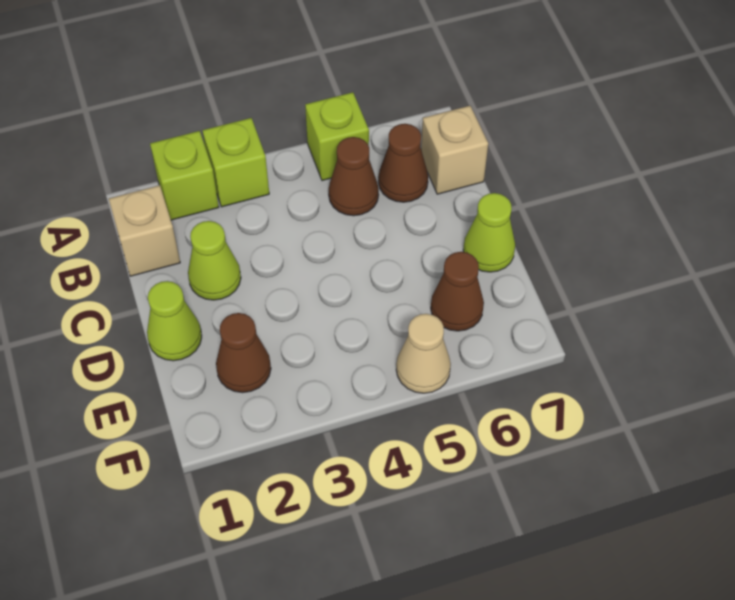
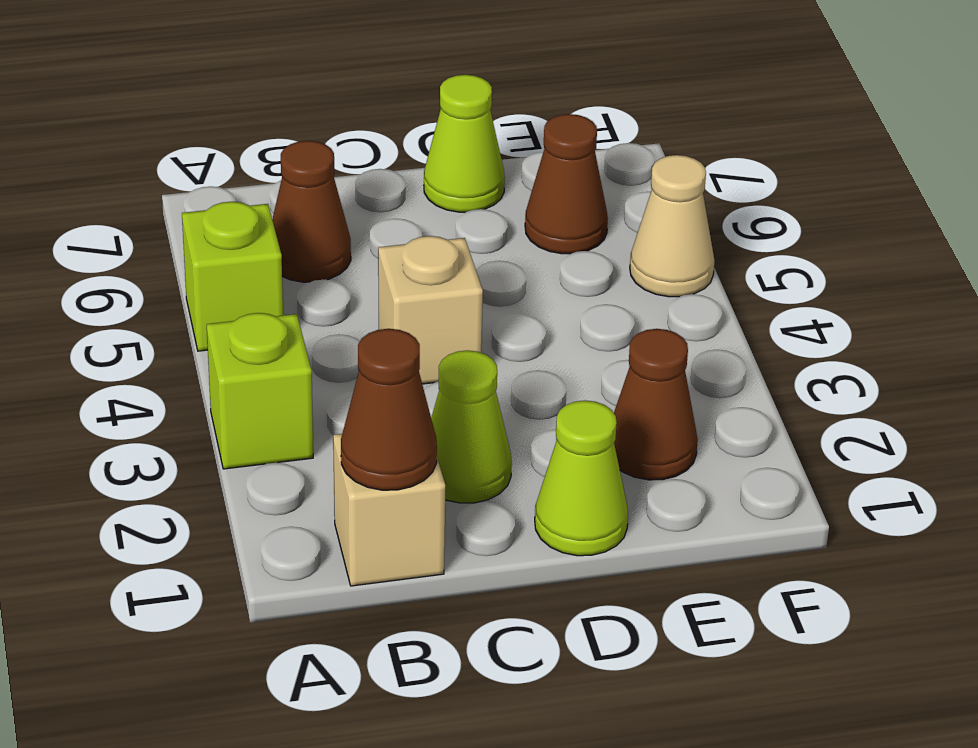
lime brick A2 level 1 -> none
brown cone B5 level 1 -> brown cone B1 level 2
tan brick B7 level 1 -> tan brick C4 level 1

